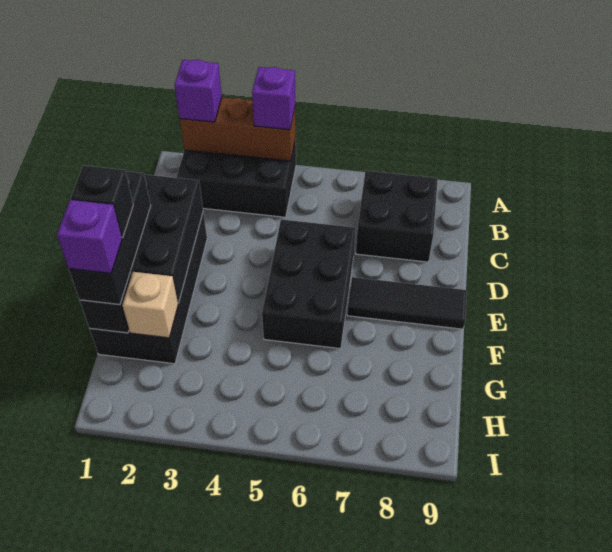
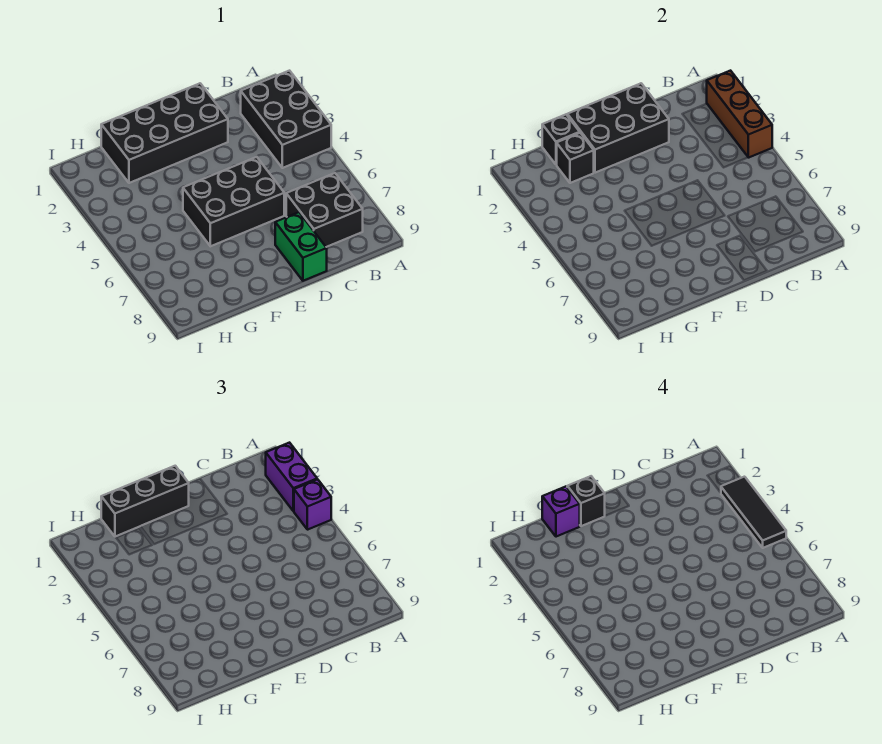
purple brick A2 level 3 -> purple brick A2:A3 level 3
none -> green brick D8:D9 level 1
black tile E7:E9 level 1 -> black tile A3:A5 level 4
tan brick G2 level 2 -> black brick G2 level 2

